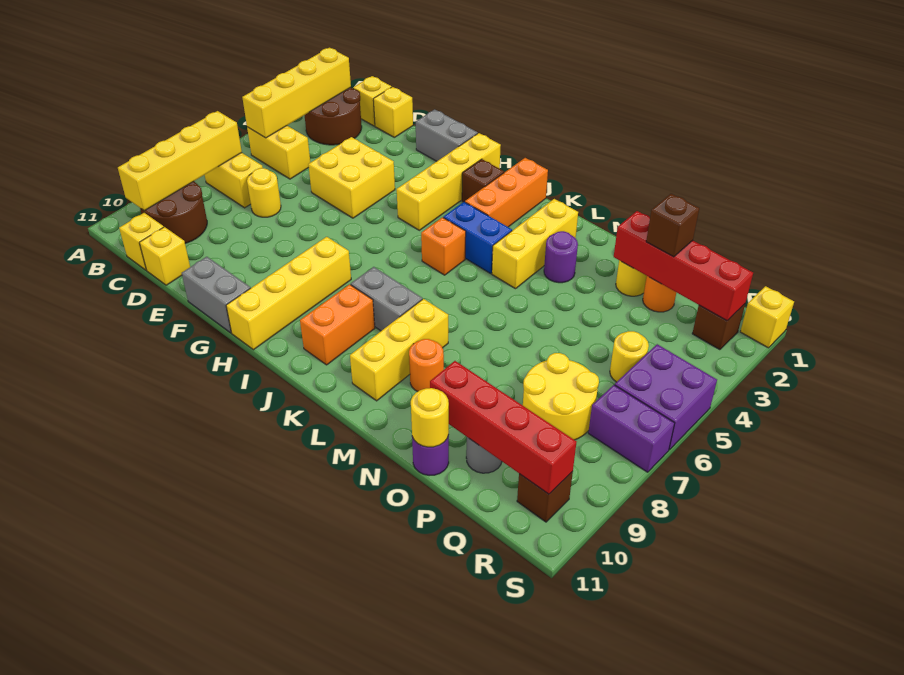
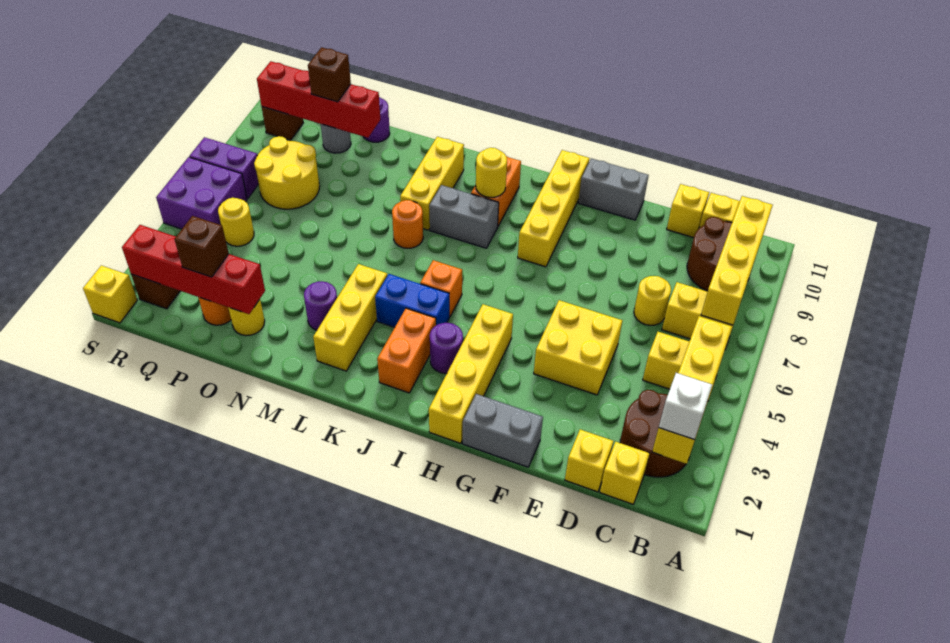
none -> white brick B2 level 3
brown brick I2 level 1 -> brown brick P10 level 3
none -> purple round brick I3 level 1
orange brick J1:J3 level 1 -> orange brick J2:J3 level 1
orange round brick M9 level 1 -> orange round brick L7 level 1
yellow round brick O11 level 2 -> yellow round brick J9 level 2

